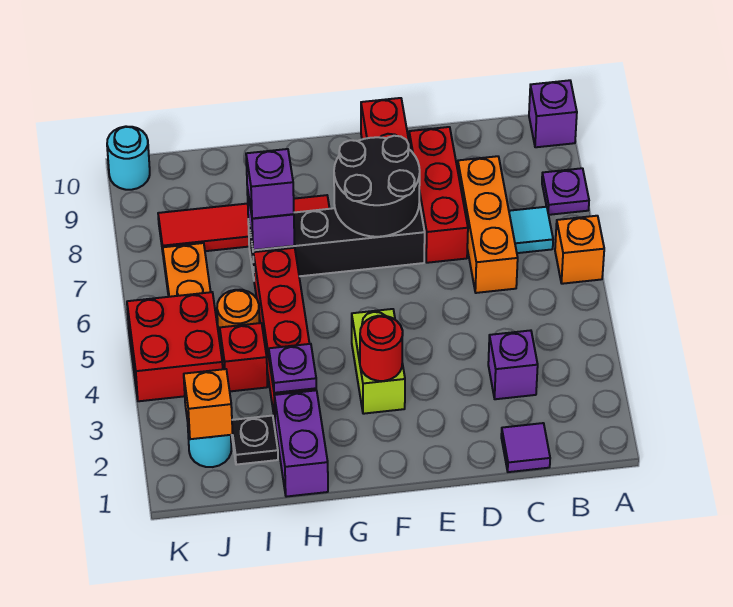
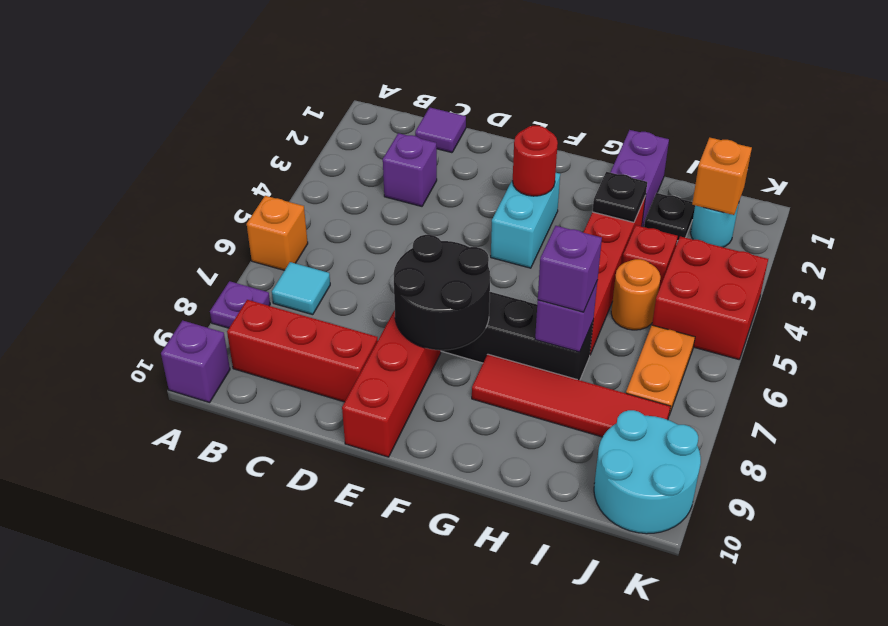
orange brick C6:C8 level 1 -> none
red brick D7:D9 level 1 -> red brick B9:D9 level 1
lime brick F3:F4 level 1 -> cyan brick F3:F4 level 1
purple plate H3 level 2 -> black plate H3 level 2
cyan round brick K10 level 1 -> cyan round brick J9:K10 level 1

